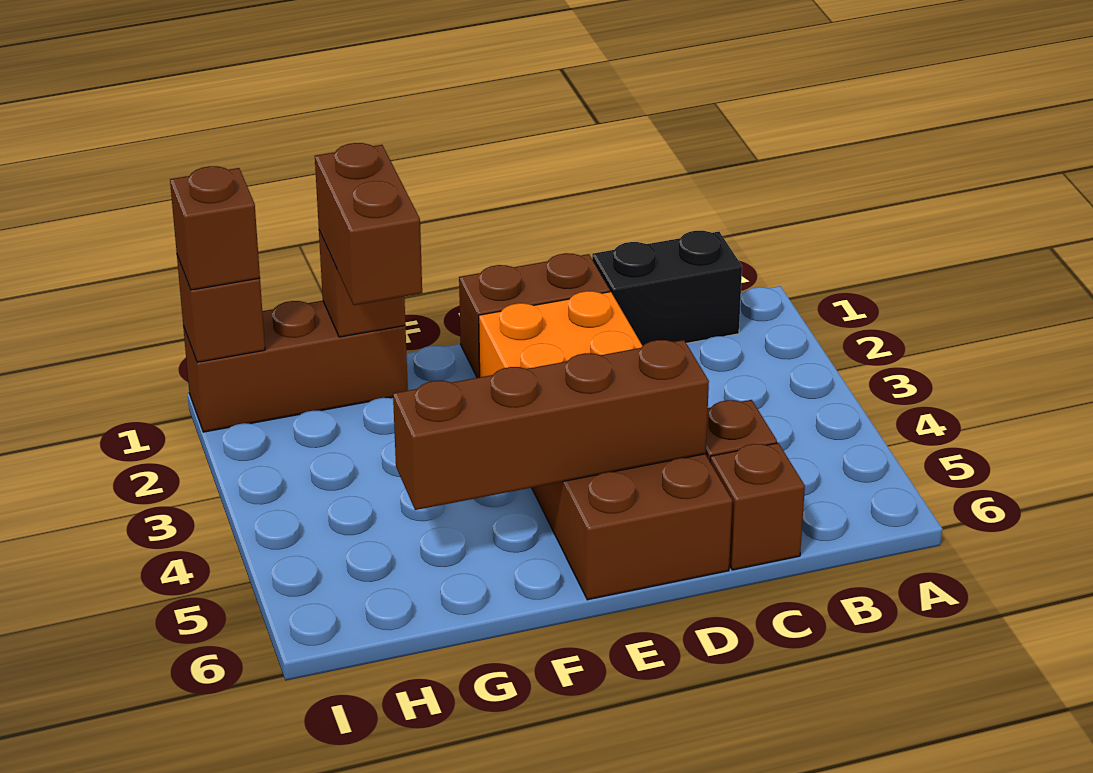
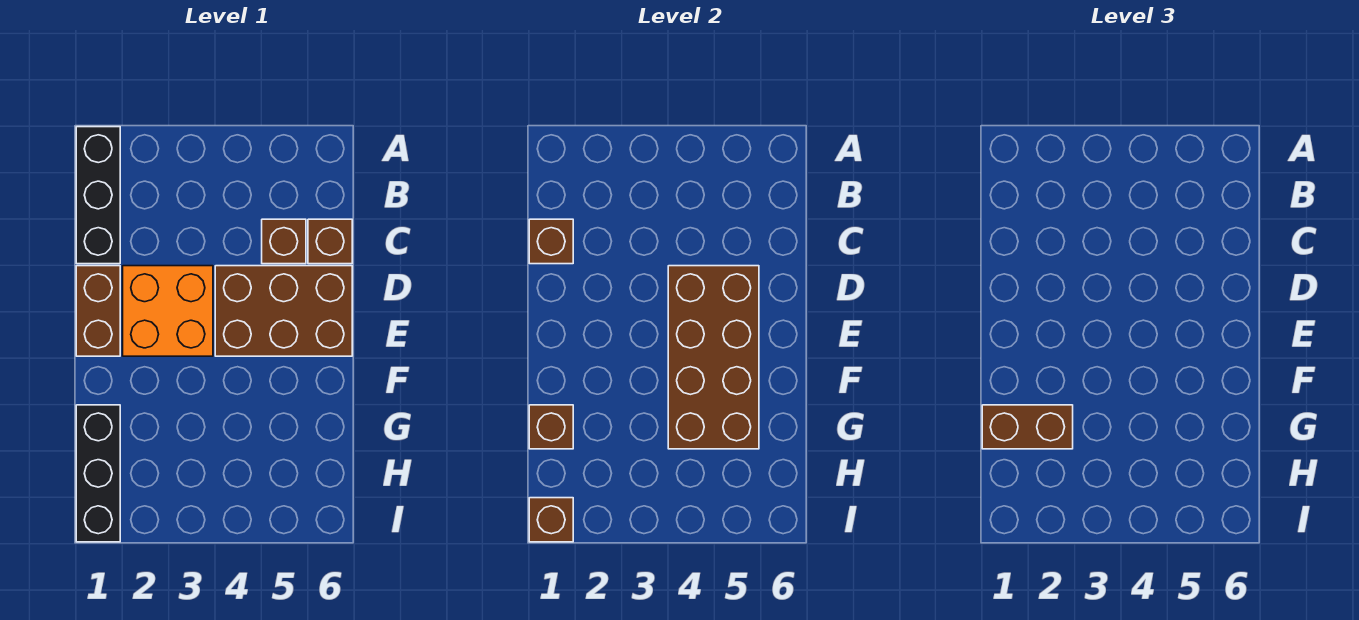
black brick B1:C1 level 1 -> black brick A1:C1 level 1
brown brick D5:G5 level 2 -> brown brick D4:G5 level 2
brown brick G1:I1 level 1 -> black brick G1:I1 level 1
brown brick I1 level 3 -> brown brick C1 level 2

